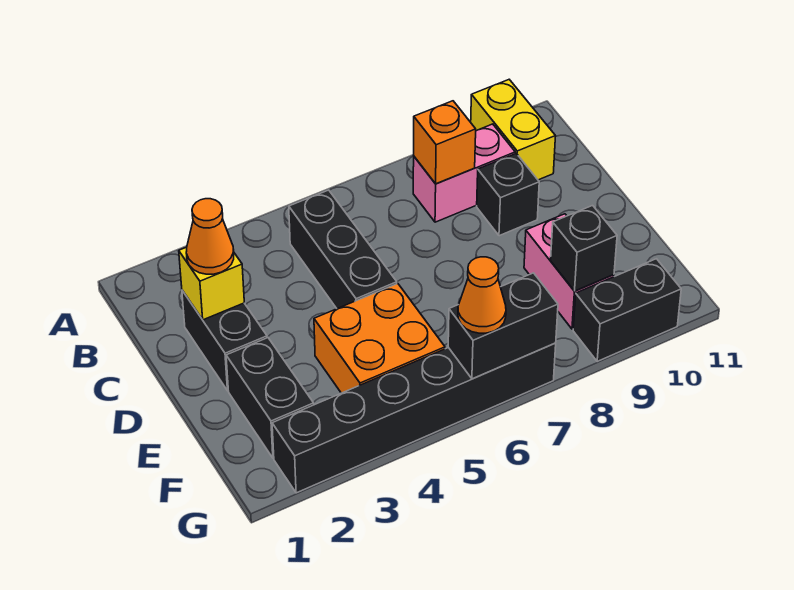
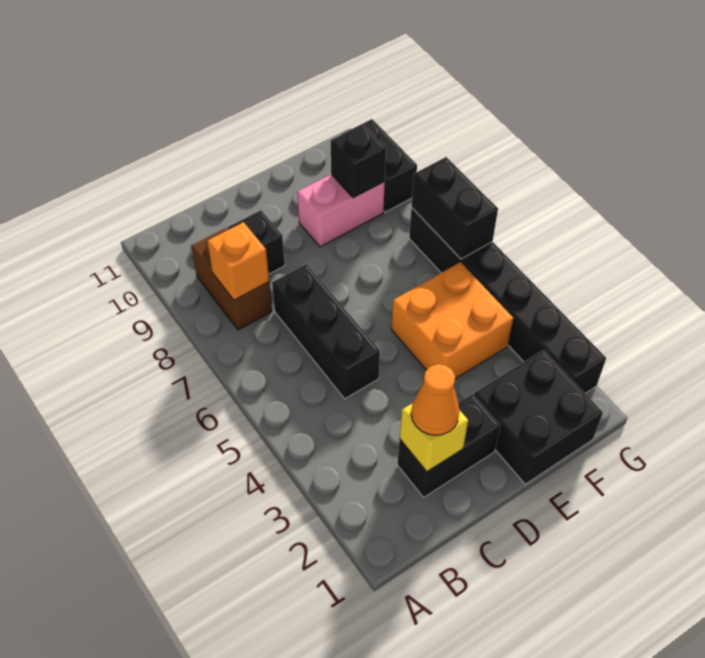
yellow brick A10:B10 level 1 -> none
black brick B5:D5 level 1 -> black brick C5:C7 level 1
pink brick B8:B9 level 1 -> brown brick B8:B9 level 1
black brick E2:F2 level 1 -> black brick E1:F2 level 1
orange cone G6 level 3 -> none

